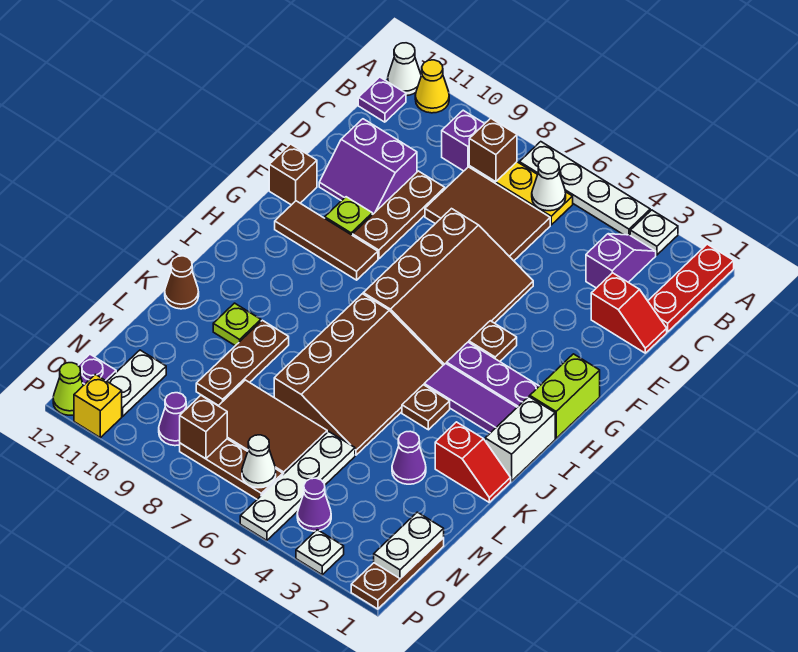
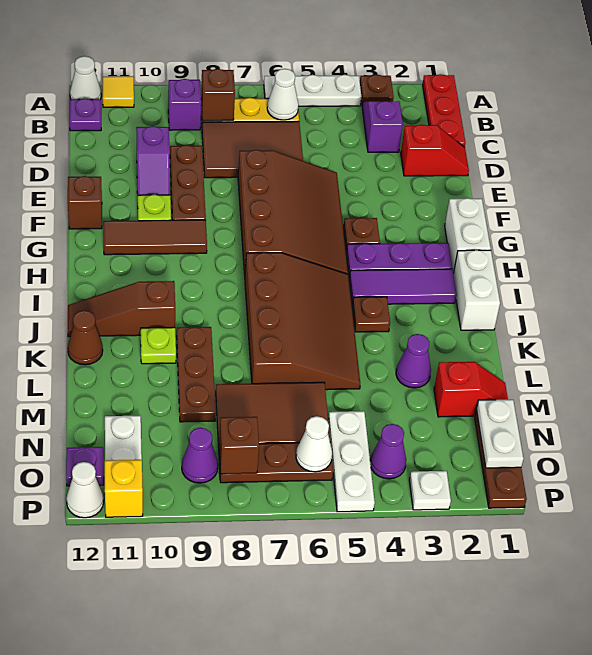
white plate A3 level 1 -> brown plate A3 level 1
white plate A4:A7 level 1 -> white plate A4:A6 level 1
yellow cone A11 level 1 -> yellow tile A11 level 1
purple slope D10:E11 level 1 top D -> purple slope D10:E10 level 1 top D
lime brick G1:H1 level 1 -> white brick G1:H1 level 1
none -> brown slope J10:J12 level 1 top 10
red slope K1:K2 level 1 top 2 -> red slope M1:M2 level 1 top 2
white plate M5:P5 level 1 -> white plate N5:P5 level 1
lime cone P12 level 1 -> white cone P12 level 1

